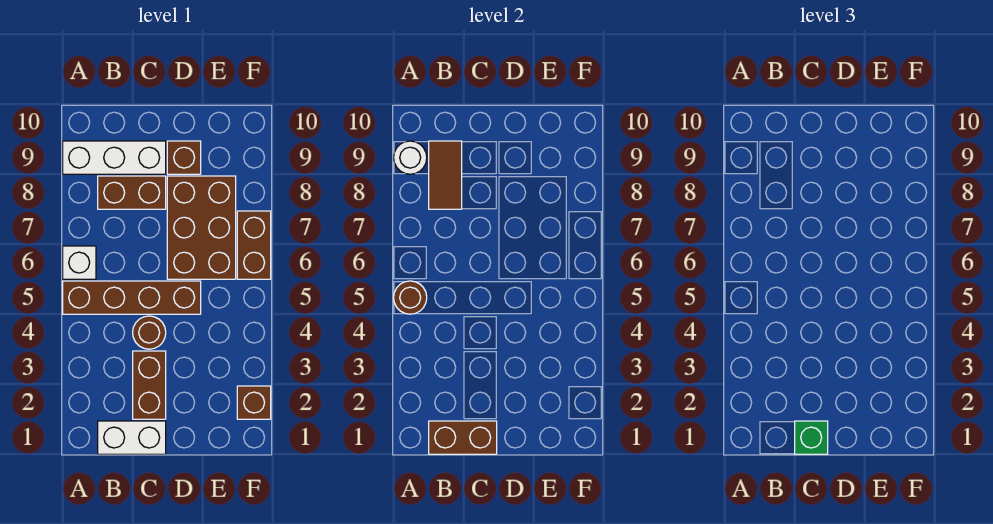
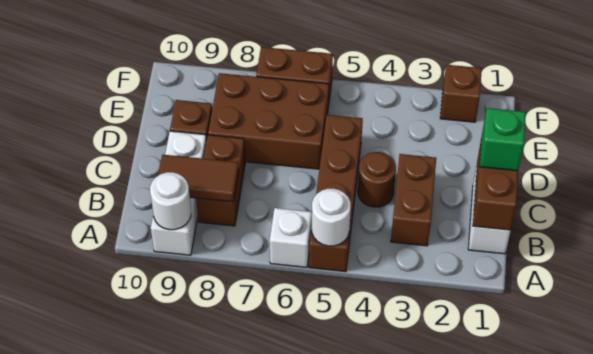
brown round brick A5 level 2 -> white round brick A5 level 2
brown brick C2:C3 level 1 -> brown brick B3:C3 level 1

